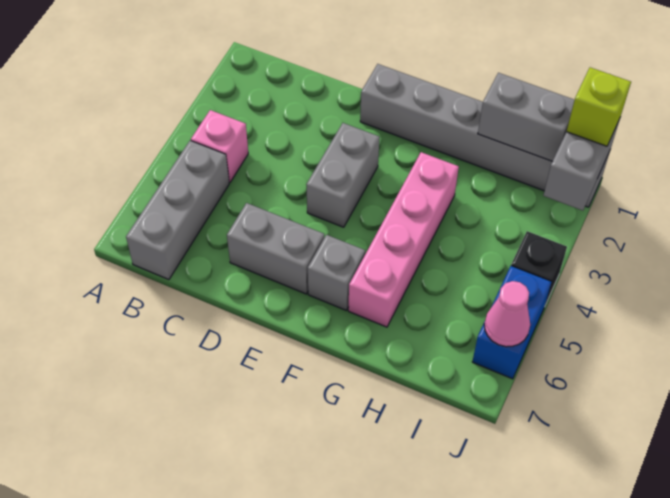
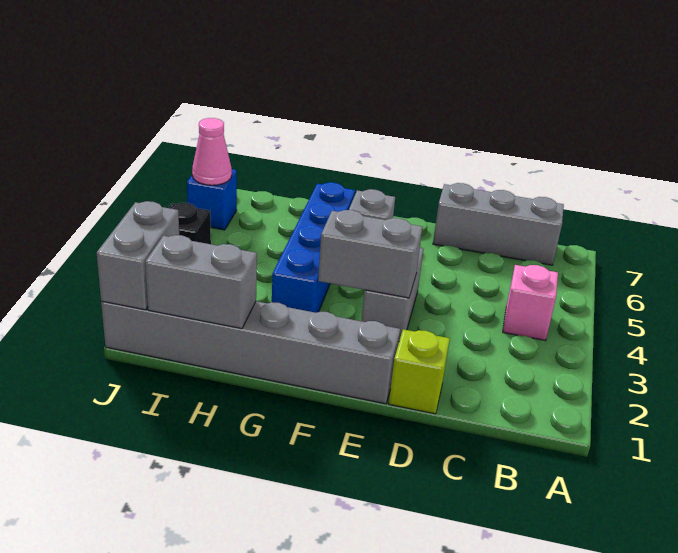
grey brick B5:B7 level 1 -> grey brick B7:D7 level 1
grey brick D6:E6 level 1 -> grey brick E3:F3 level 2
pink brick G3:G6 level 1 -> blue brick G3:G6 level 1
lime brick J1 level 3 -> lime brick D1 level 1
blue brick J5:J6 level 1 -> blue brick J6 level 1

